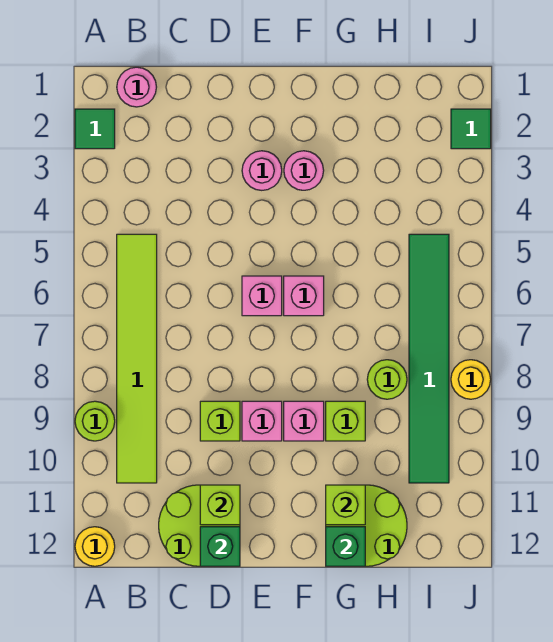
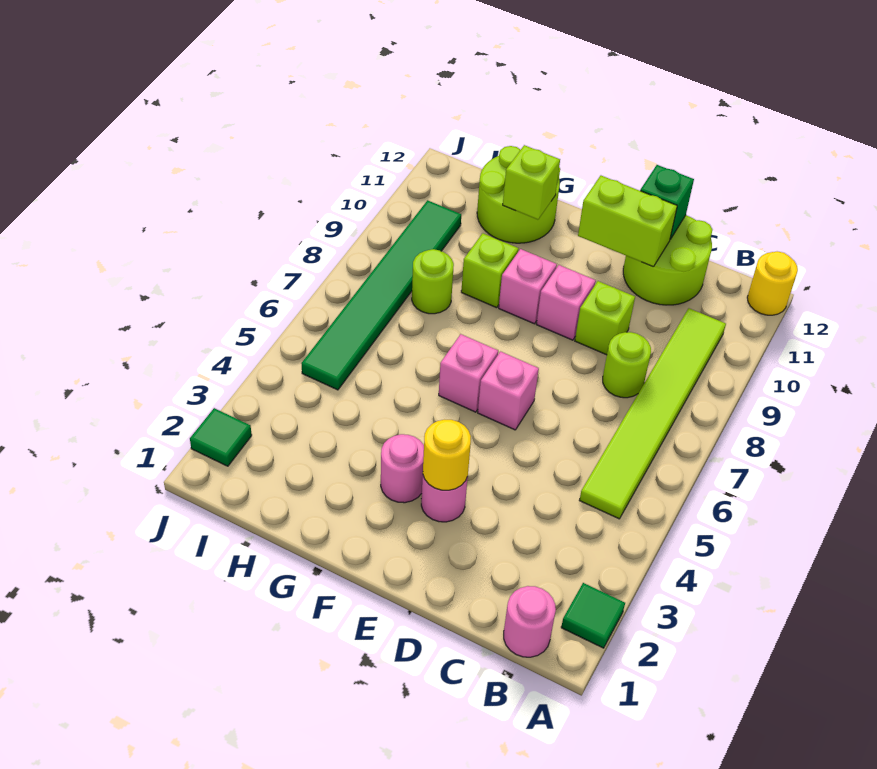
lime round brick A9 level 1 -> lime round brick C8 level 1
lime brick D11 level 2 -> lime brick D11:E11 level 2
green brick G12 level 2 -> none
yellow round brick J8 level 1 -> yellow round brick E3 level 2

